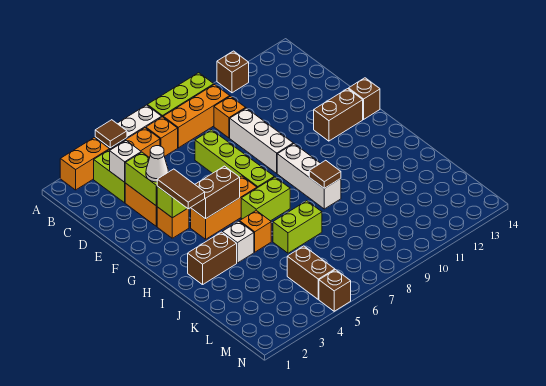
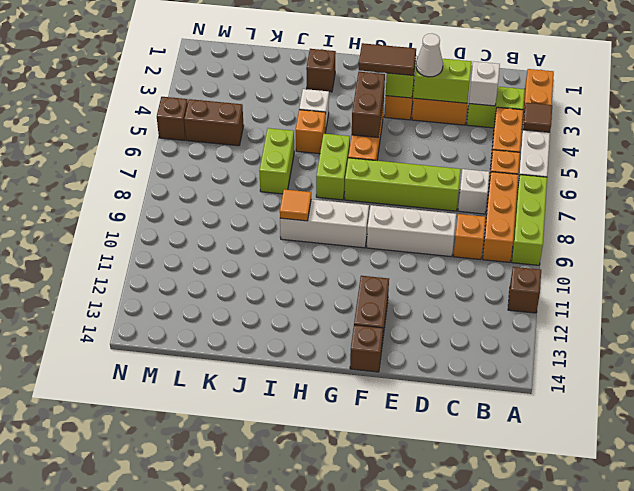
none -> white brick C7 level 1
brown brick I2:I3 level 1 -> brown brick I2 level 1
brown tile I9 level 2 -> orange tile I9 level 2

